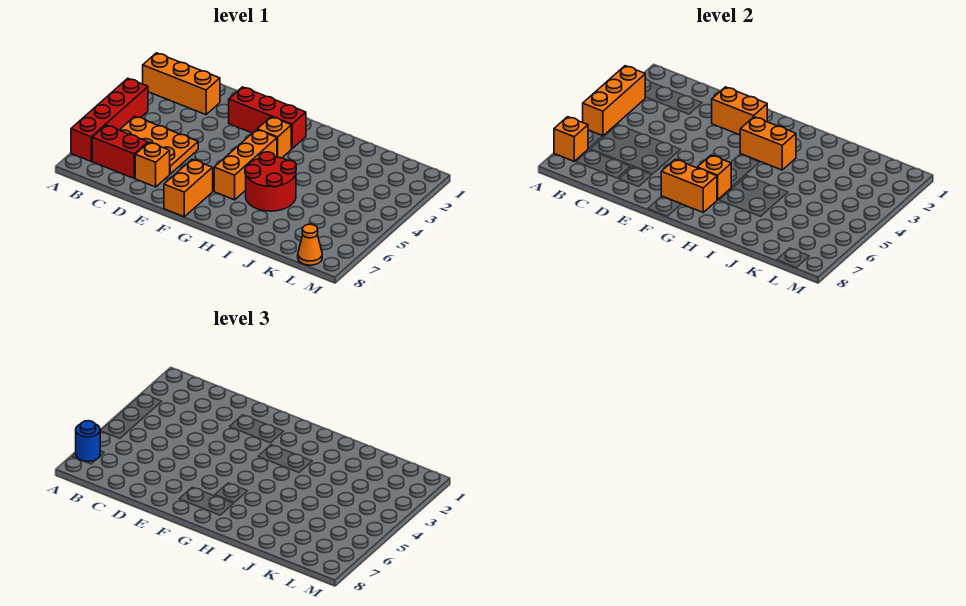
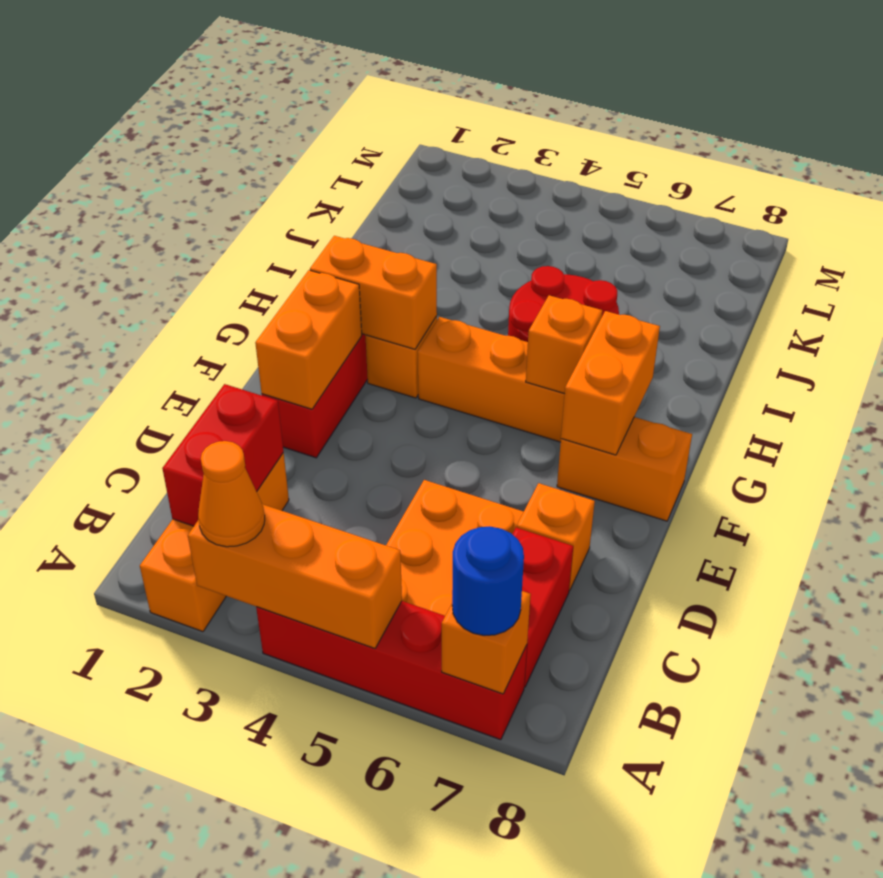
none -> red brick B2:C2 level 2
orange brick G3:H3 level 2 -> orange brick G2:G3 level 2
orange cone L8 level 1 -> orange cone A3 level 3

